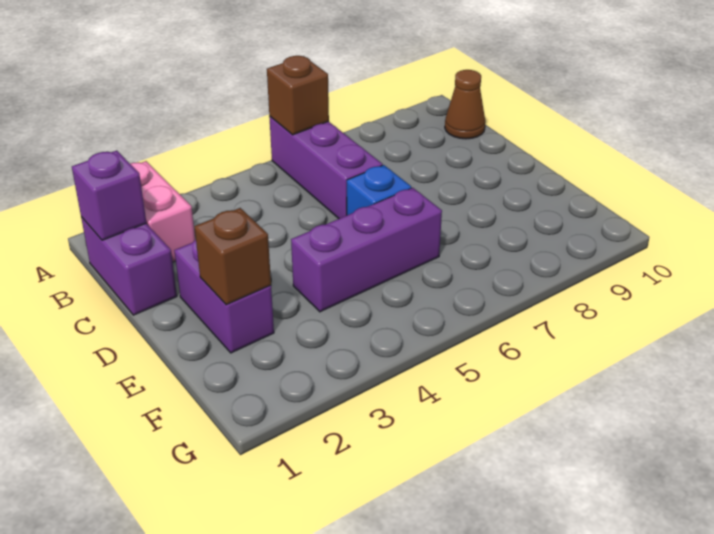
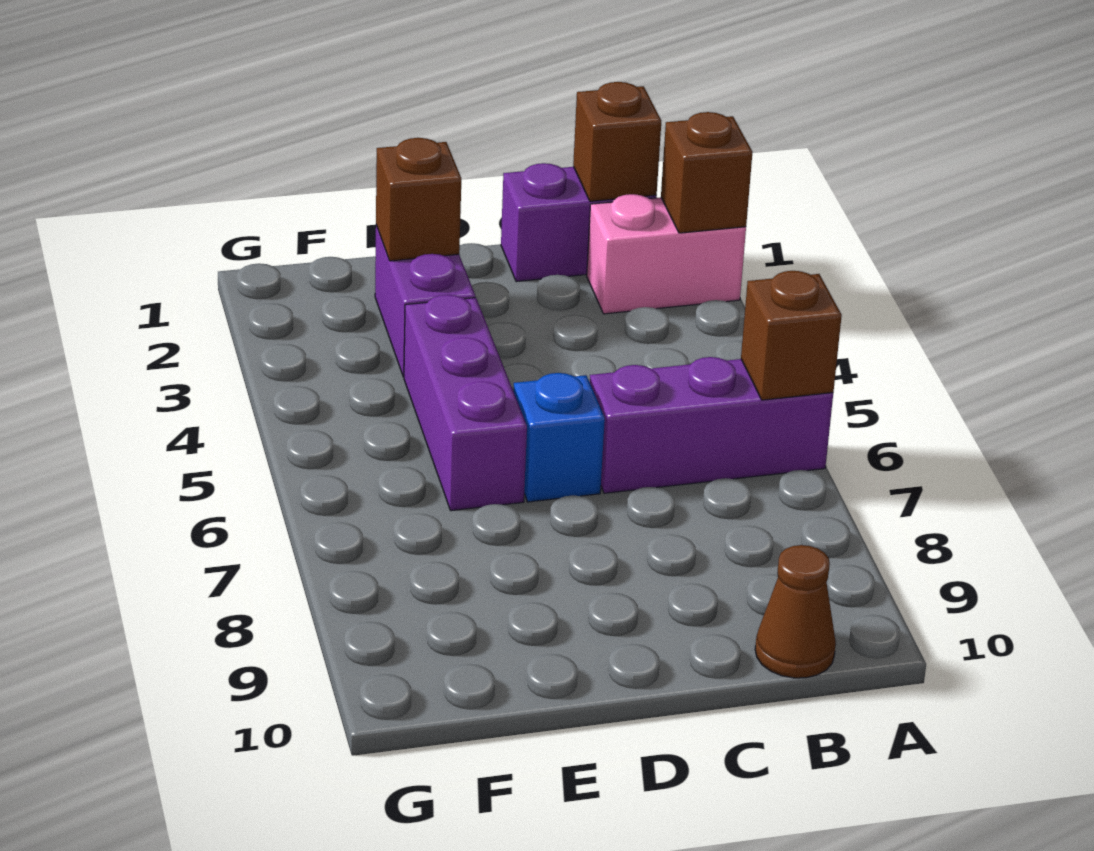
none -> brown brick A2 level 2
purple brick B1 level 2 -> brown brick B1 level 2
purple brick D2:E2 level 1 -> purple brick E2:E3 level 1

